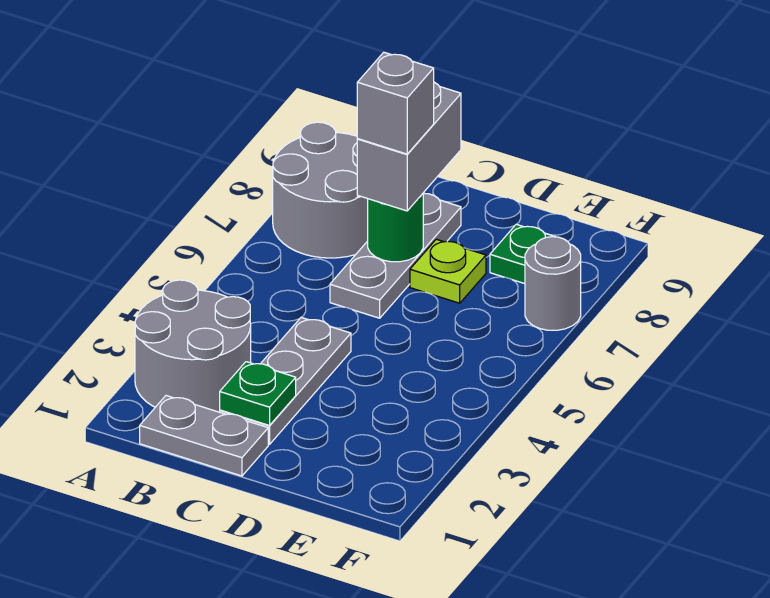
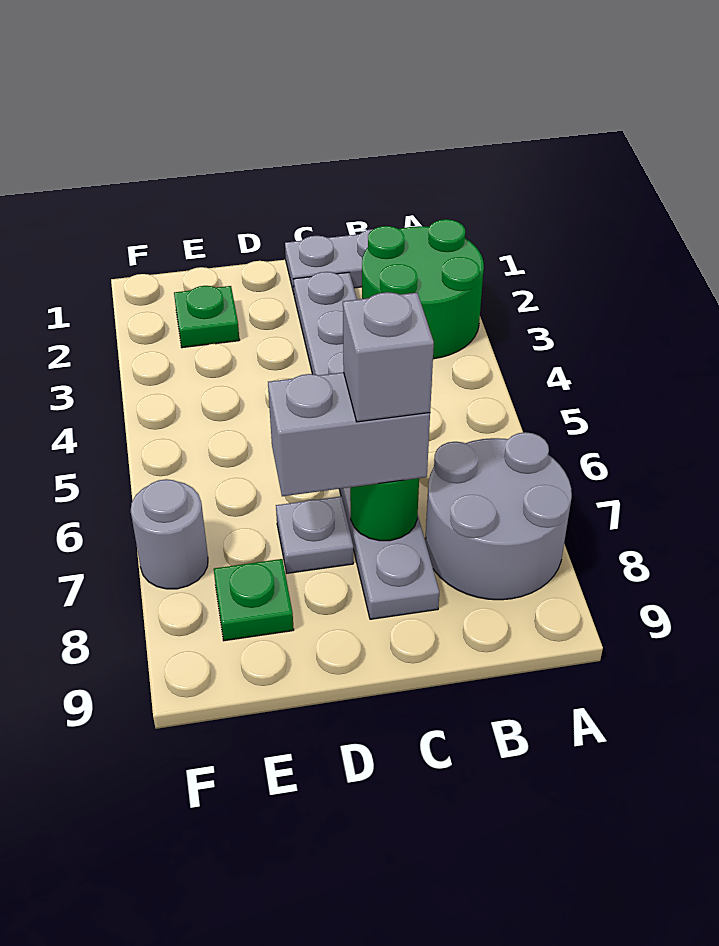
grey round brick A2:B3 level 1 -> green round brick A2:B3 level 1
green plate C2 level 2 -> green plate E2 level 1
grey brick C7:C8 level 3 -> grey brick C7:D7 level 3
lime plate D7 level 1 -> grey plate D7 level 1

